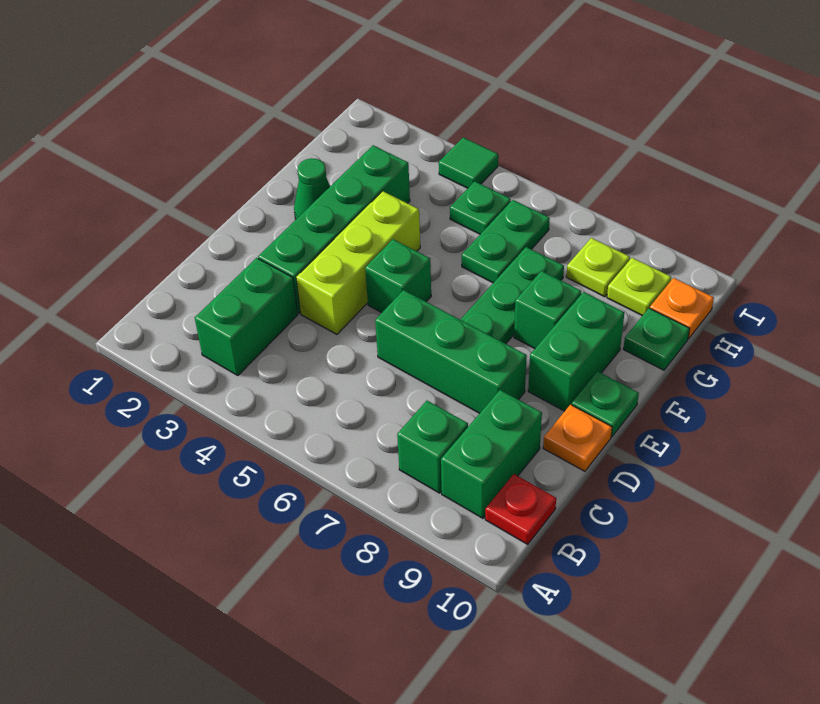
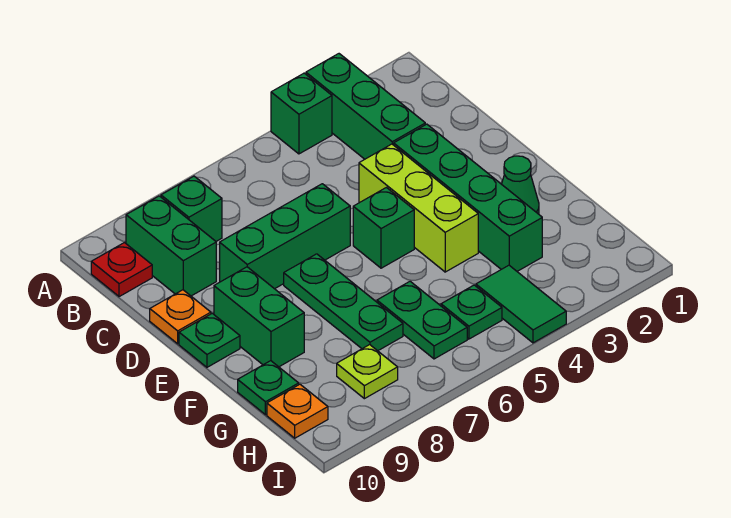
green brick B3:C3 level 1 -> green brick A3:C3 level 1
green brick F8 level 1 -> green brick A4 level 1
lime plate H9 level 1 -> none
green tile I4 level 1 -> green tile H4:I4 level 1

